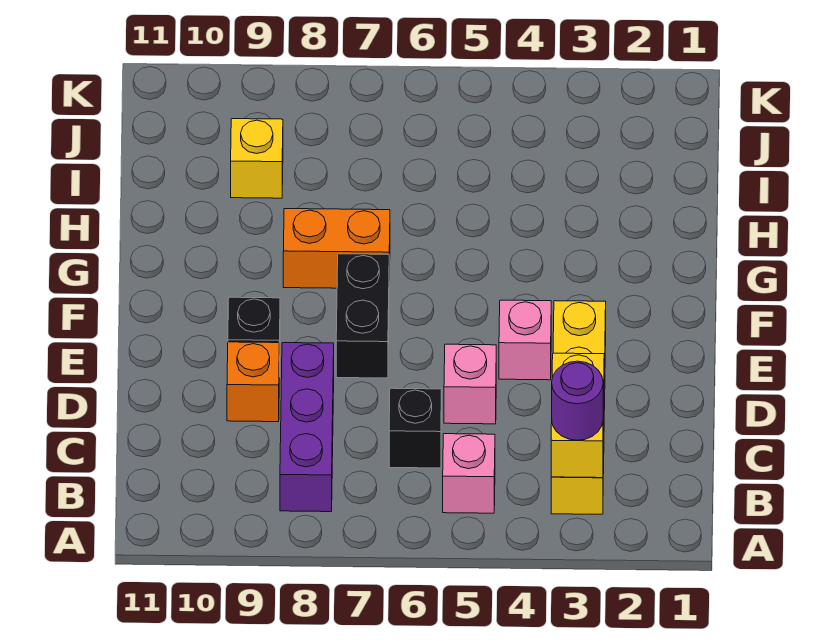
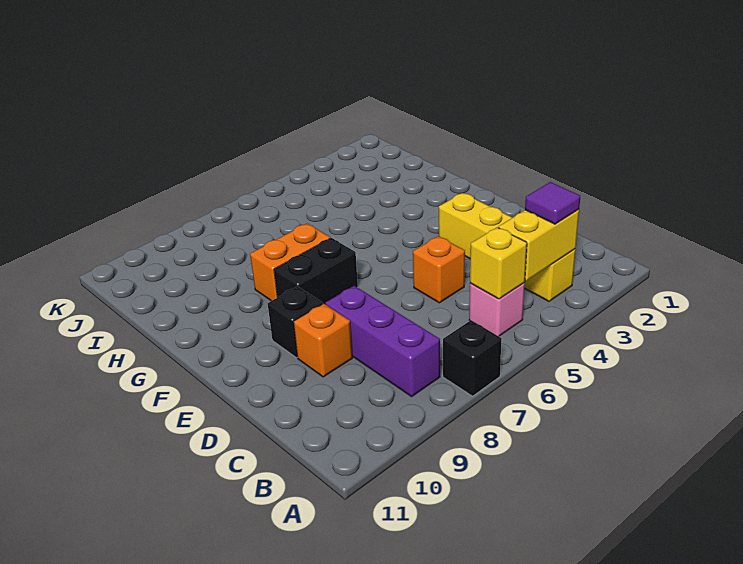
yellow brick B3:C3 level 2 -> yellow brick B3:B4 level 2
purple round brick B3 level 3 -> purple tile B3 level 3
black brick C6 level 1 -> black brick A7 level 1
pink brick D5 level 1 -> orange brick D5 level 1
pink brick E4 level 1 -> none
black brick E7:F7 level 1 -> black brick F7:F8 level 1
yellow brick I9 level 1 -> yellow brick B5 level 2

